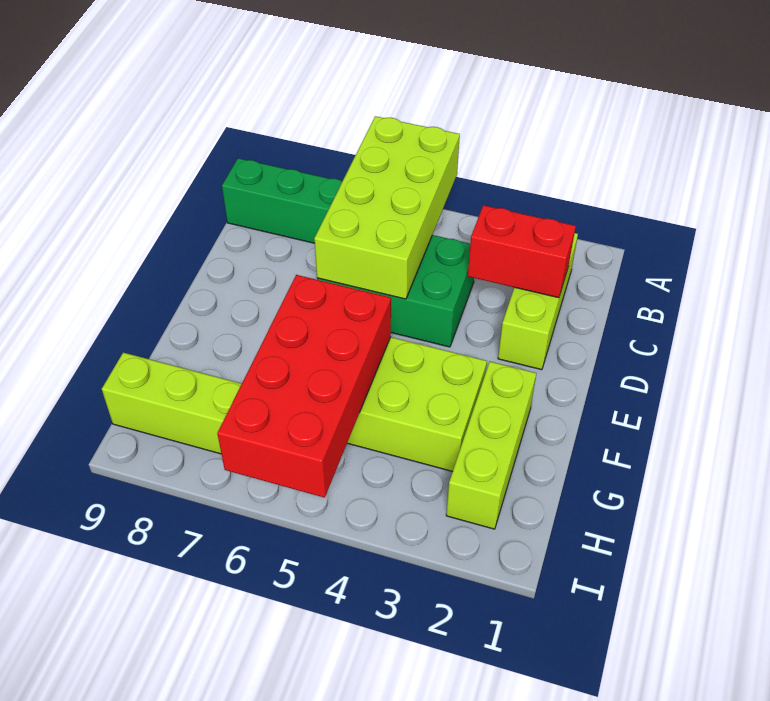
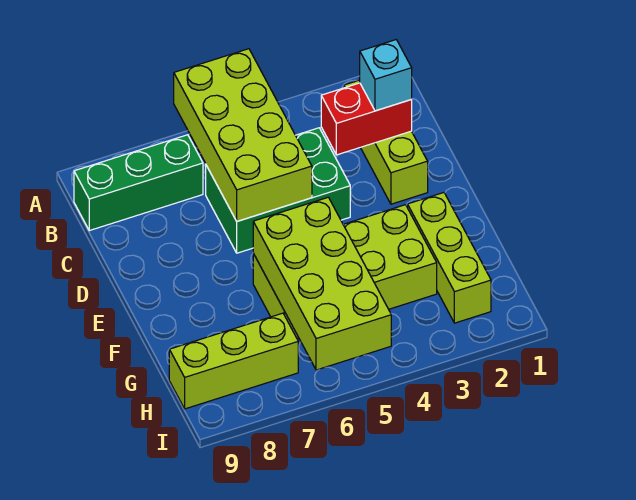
none -> cyan brick C2 level 3
red brick F5:I6 level 2 -> lime brick F5:I6 level 2

